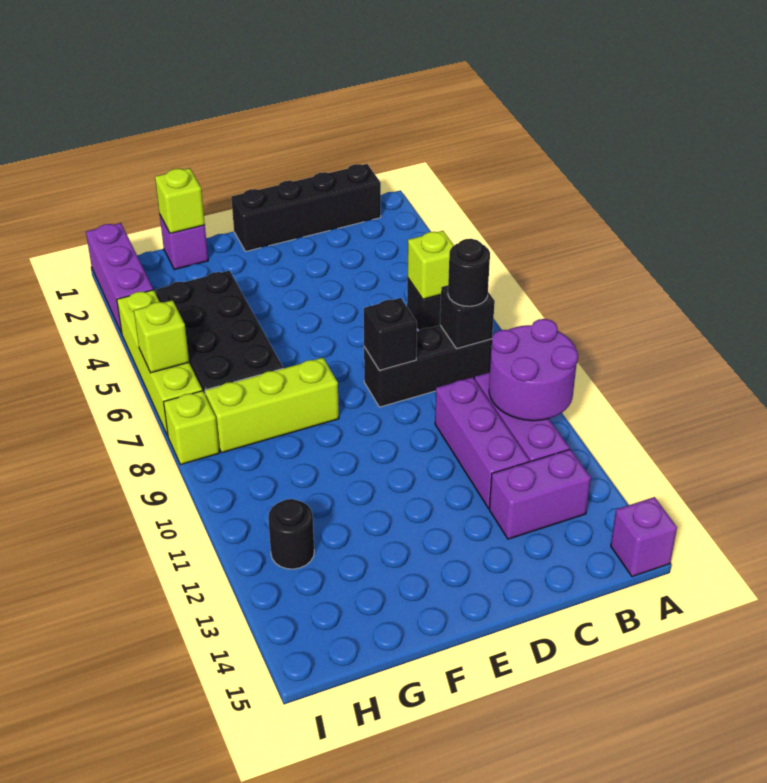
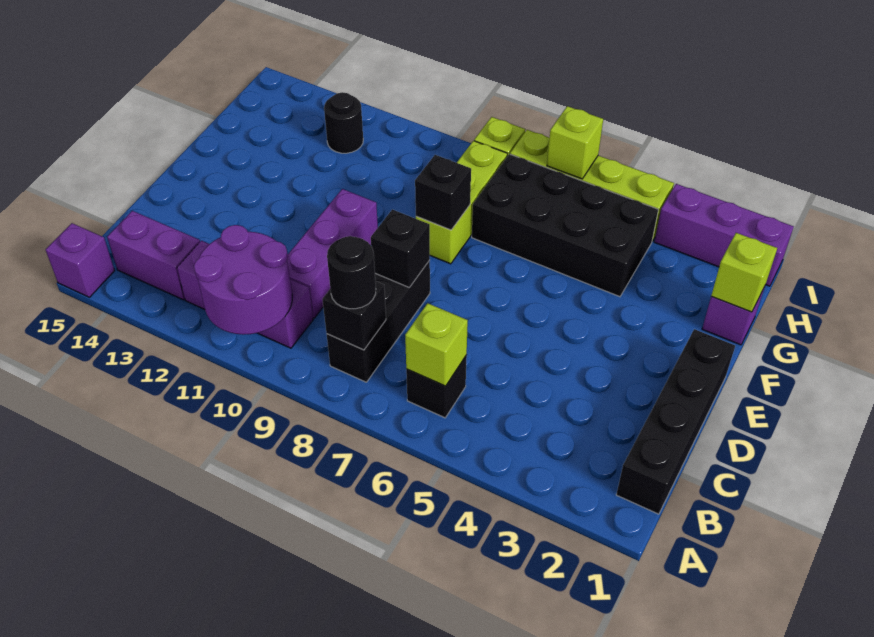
purple brick B13:C13 level 1 -> purple brick B13:B14 level 1
purple brick C10:C12 level 1 -> purple brick C10:E10 level 1
none -> black brick F8 level 2

